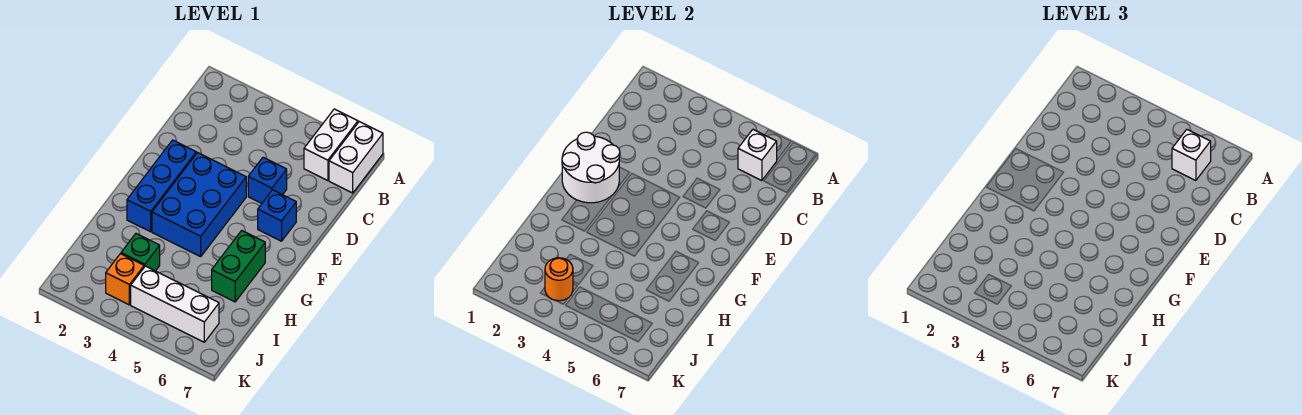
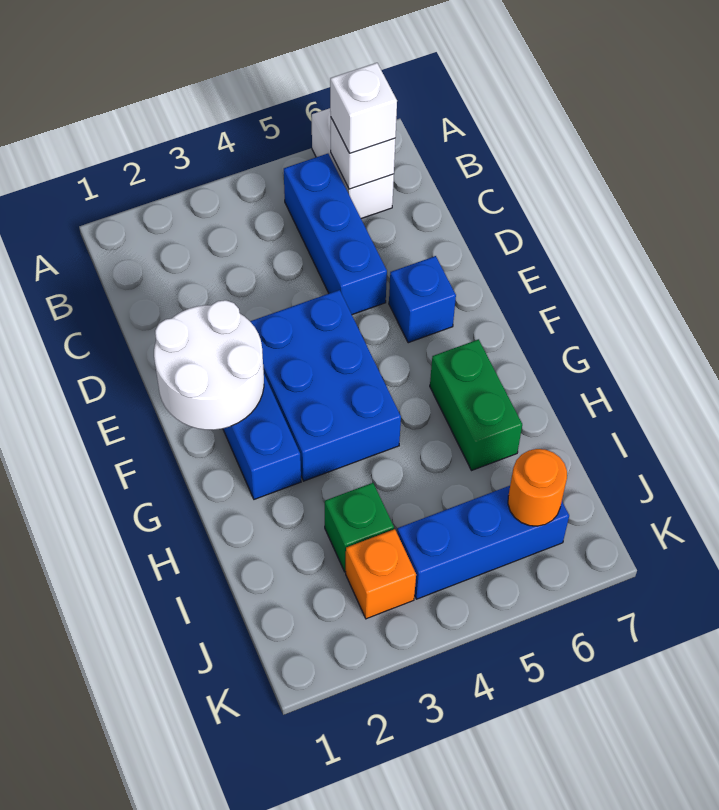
white brick A7:B7 level 1 -> none
blue brick D5 level 1 -> blue brick B5:D5 level 1
orange round brick J3 level 2 -> orange round brick J6 level 2
white brick J4:J6 level 1 -> blue brick J4:J6 level 1

